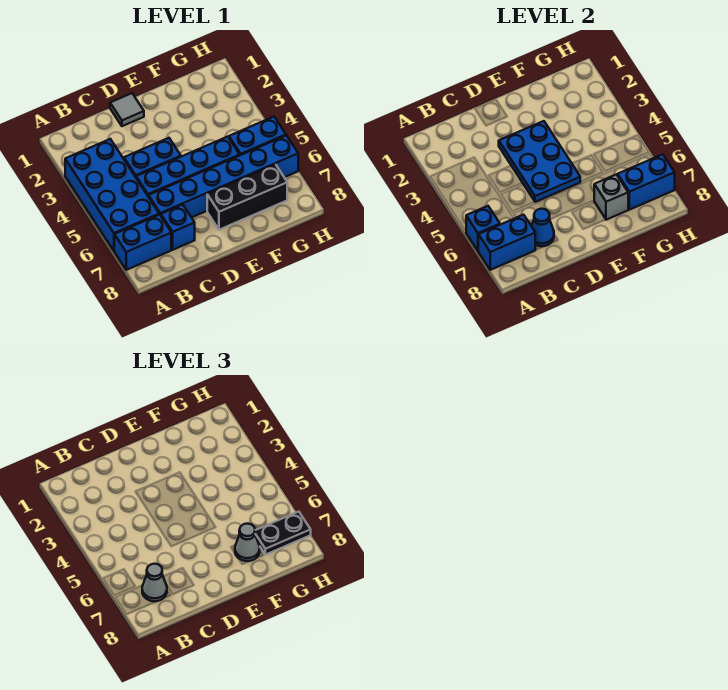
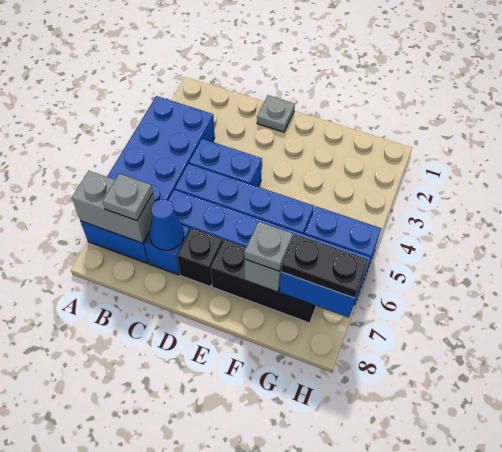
blue brick A6 level 2 -> none
blue brick A7:B7 level 2 -> grey brick A7:B7 level 2
grey cone B7 level 3 -> grey plate B7 level 3
grey tile D1 level 1 -> grey plate D1 level 1
blue plate D3:E5 level 2 -> none
none -> black brick D7 level 1
grey cone F7 level 3 -> grey plate F7 level 3

